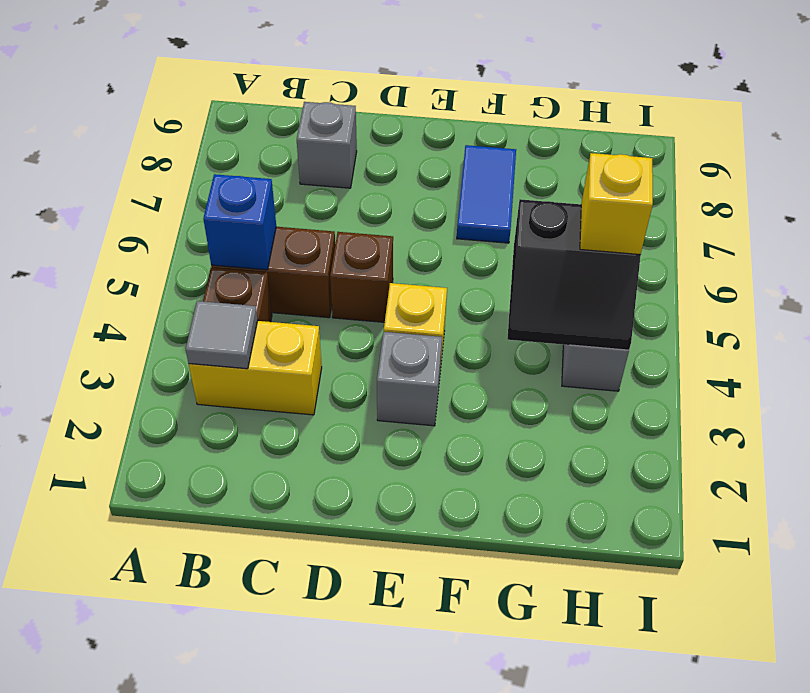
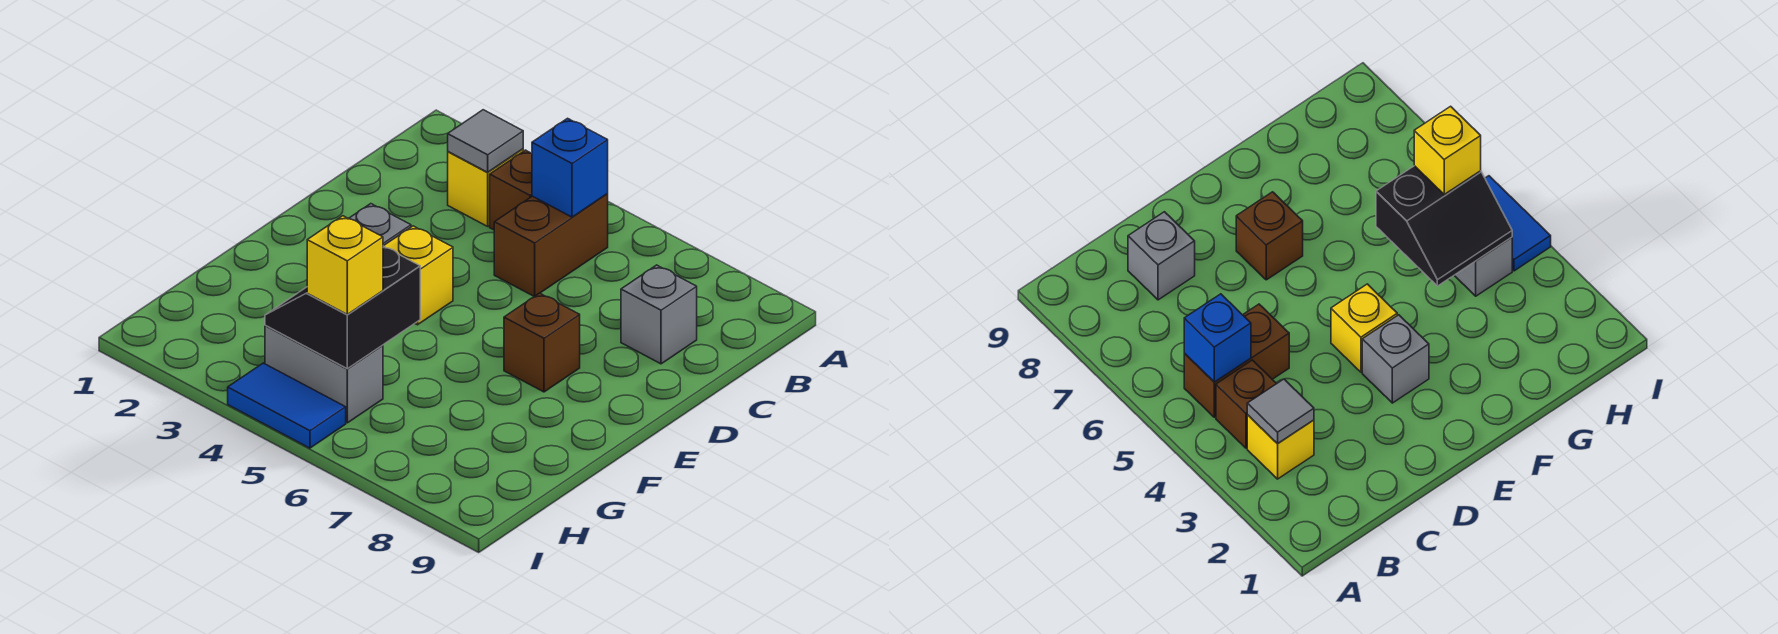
yellow brick B3:C3 level 1 -> yellow brick B3 level 1
brown brick D5 level 1 -> brown brick E7 level 1
blue tile F7:F8 level 1 -> blue tile I4:I5 level 1

